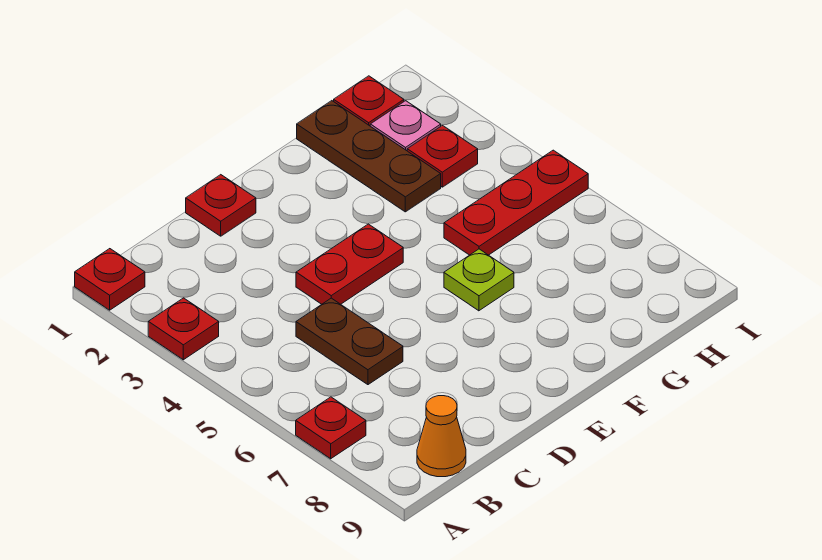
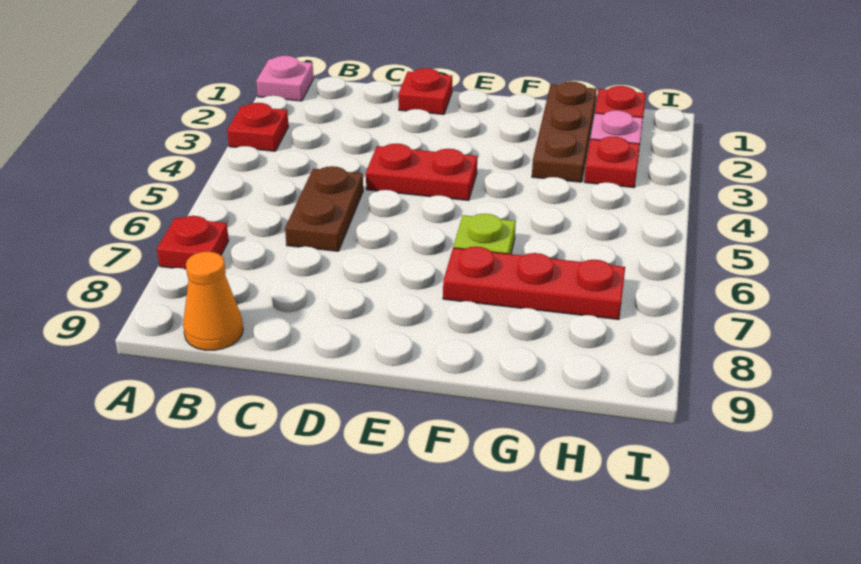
red plate A1 level 1 -> pink plate A1 level 1
red plate G5:I5 level 1 -> red plate F7:H7 level 1

